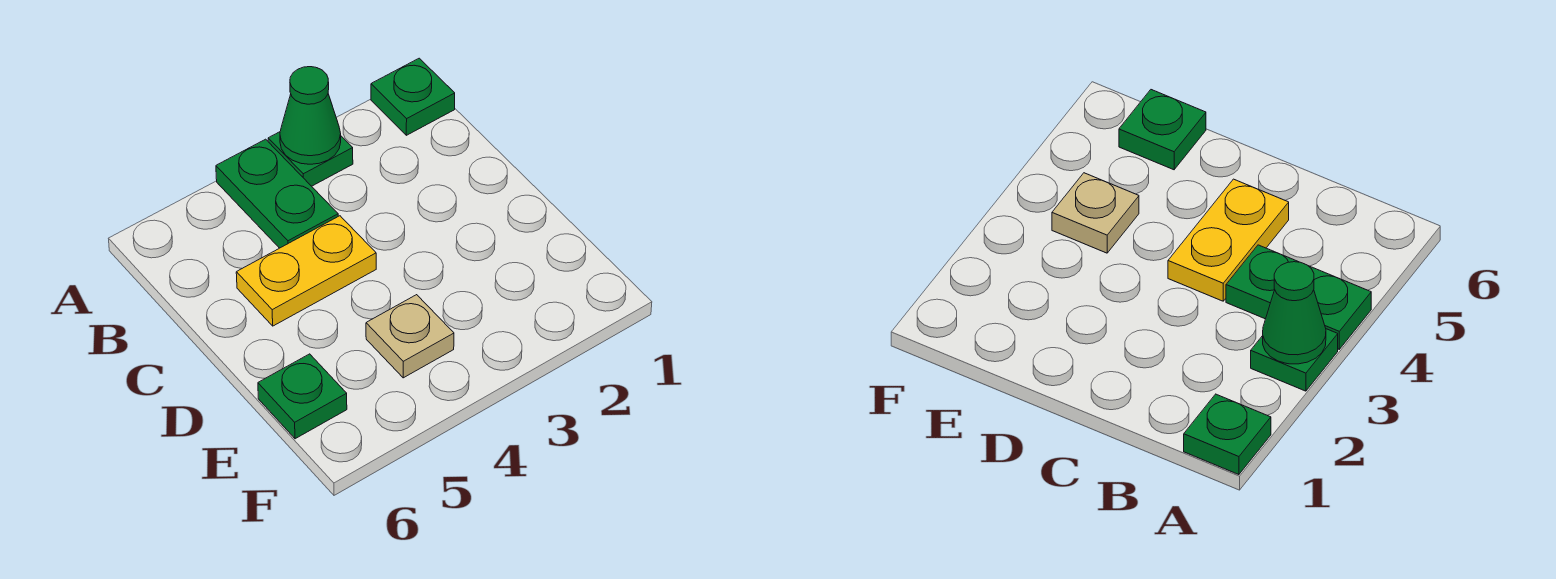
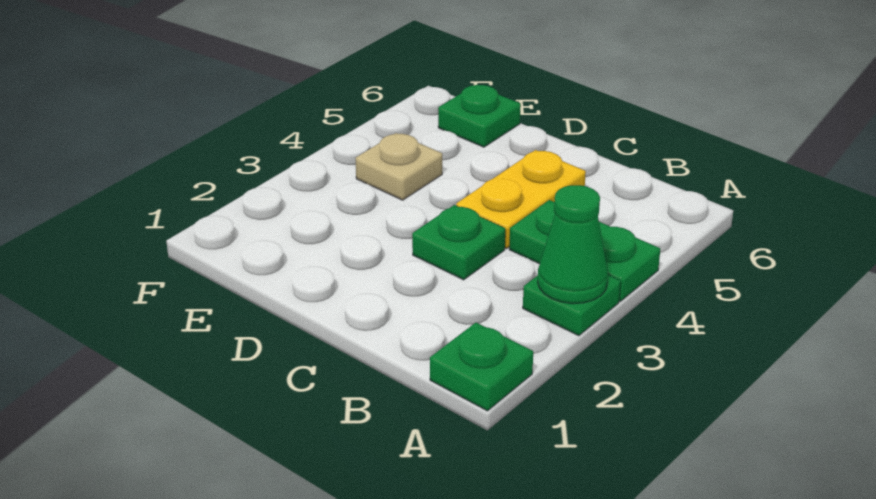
none -> green plate C3 level 1

